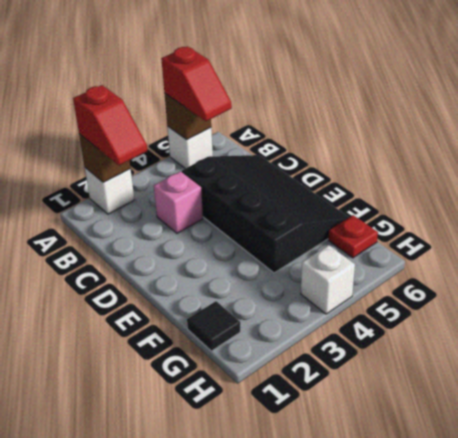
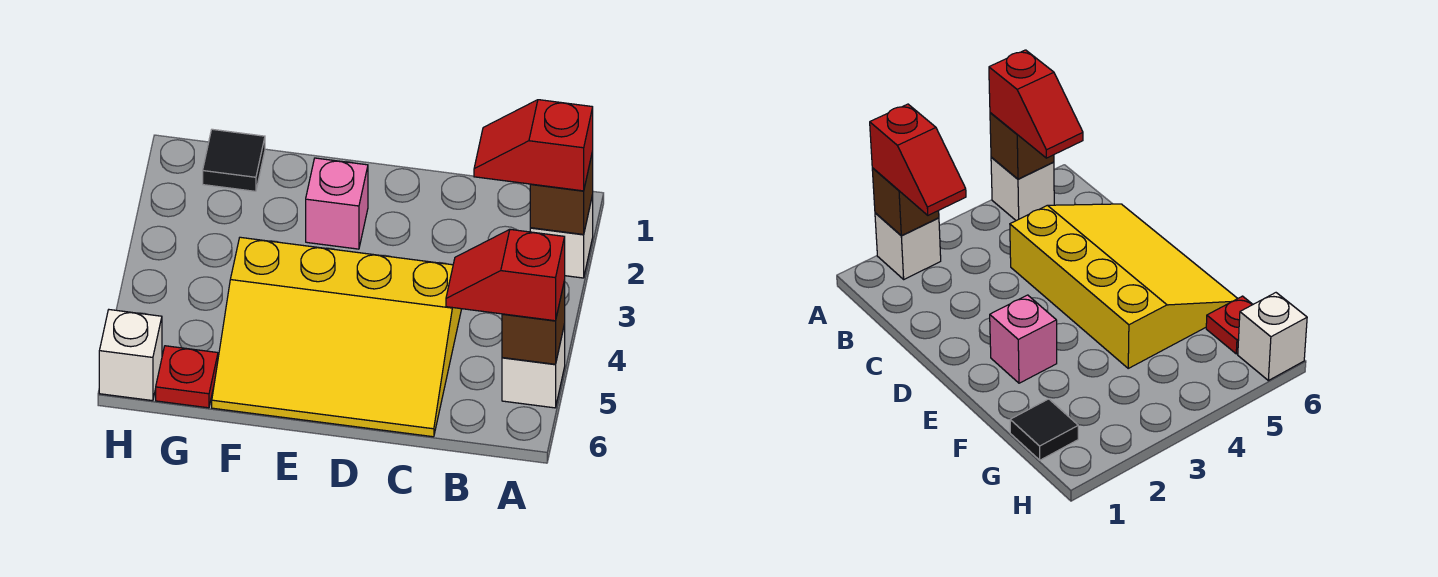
pink brick C3 level 1 -> pink brick E2 level 1
black slope C4:F6 level 1 top 4 -> yellow slope C4:F6 level 1 top 4
white brick H4 level 1 -> white brick H6 level 1

